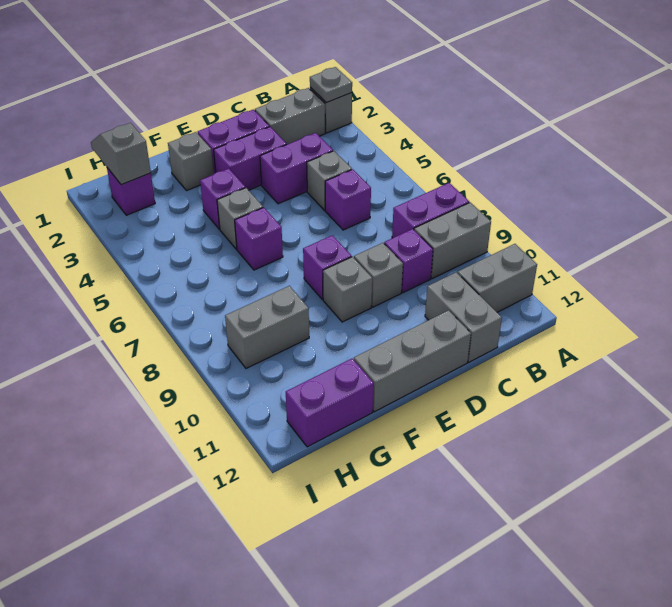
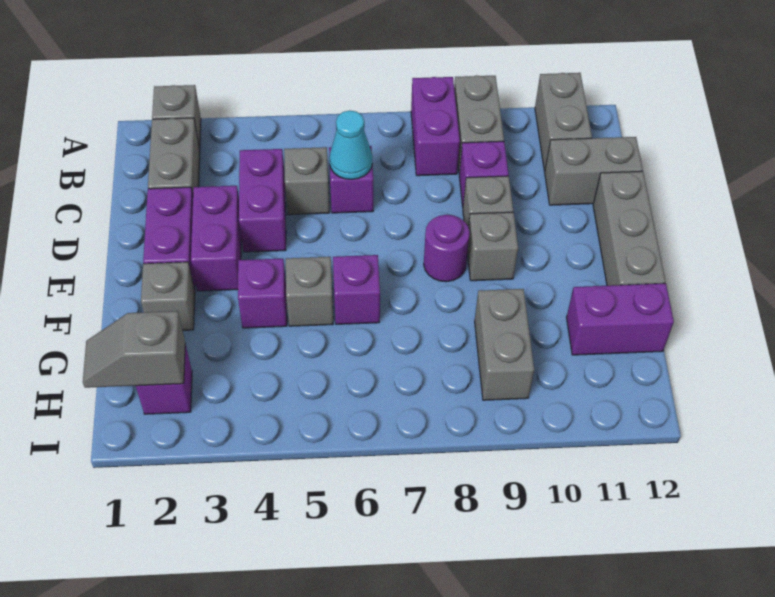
grey plate A2 level 2 -> none
none -> cyan cone C6 level 2
purple brick E8 level 1 -> purple round brick E8 level 1
purple brick G12:H12 level 1 -> purple brick G11:G12 level 1

